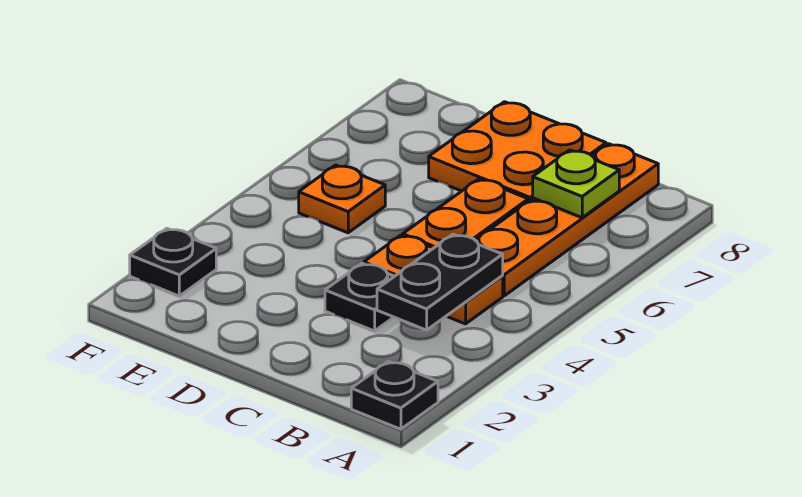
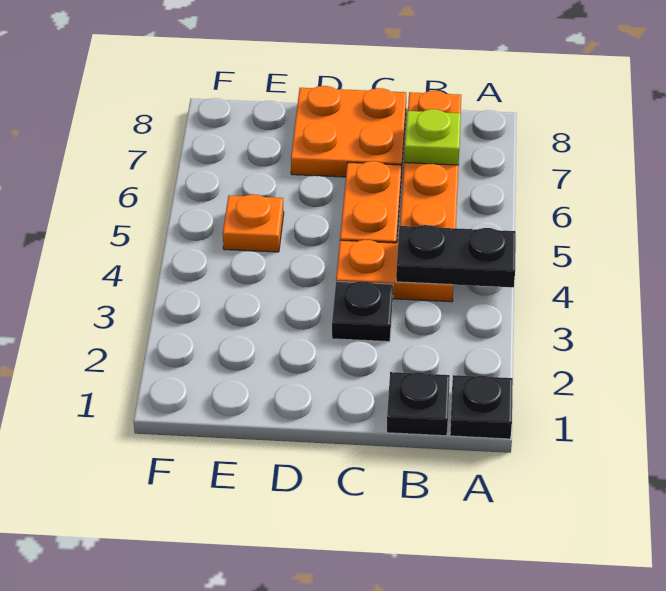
black plate B3:B4 level 2 -> black plate A4:B4 level 2
black plate F2 level 1 -> black plate B1 level 1

